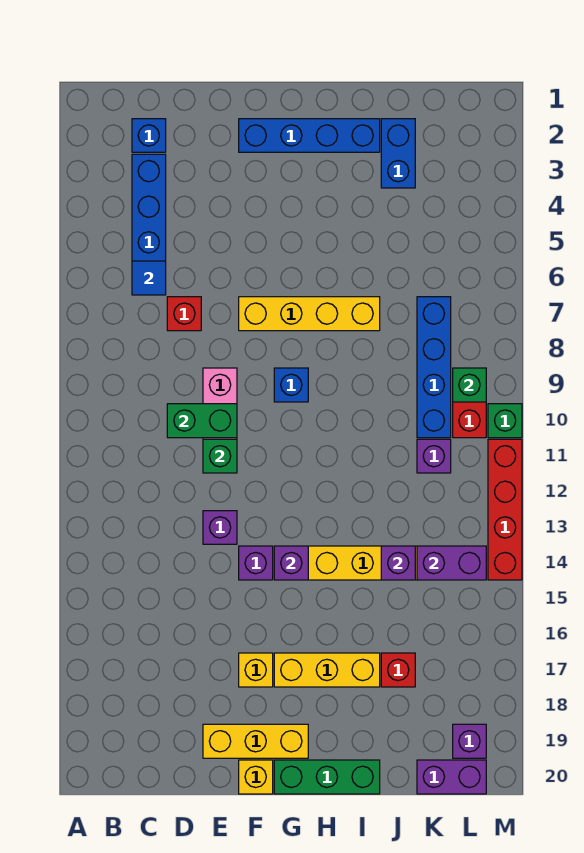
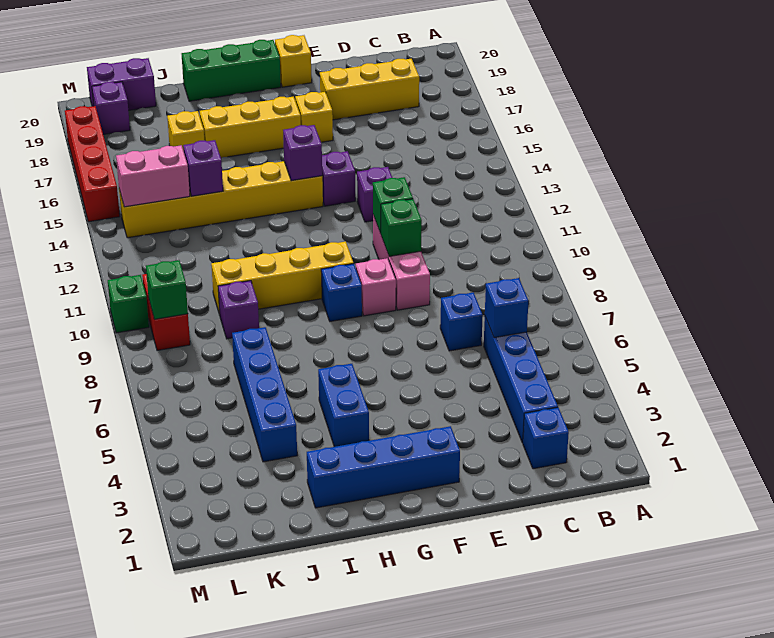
blue tile C6 level 2 -> blue brick C6 level 2
red brick D7 level 1 -> blue brick D7 level 1
green brick D10:E10 level 2 -> green brick E10 level 2
yellow brick E19:G19 level 1 -> yellow brick C18:E18 level 1
yellow brick F7:I7 level 1 -> yellow brick G10:J10 level 1
none -> pink brick F9 level 1
blue brick J2:J3 level 1 -> blue brick H4:H5 level 1
red brick J17 level 1 -> yellow brick J17 level 1
blue brick K7:K10 level 1 -> blue brick J4:J7 level 1
purple brick K11 level 1 -> purple brick J9 level 1
purple brick K14:L14 level 2 -> pink brick K14:L14 level 2
red brick M11:M14 level 1 -> red brick M15:M18 level 1

